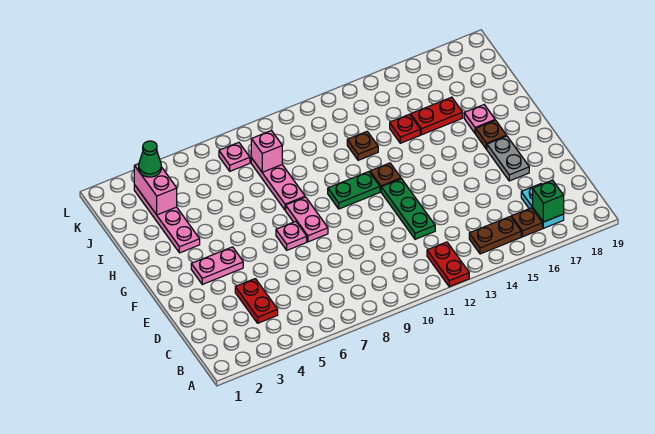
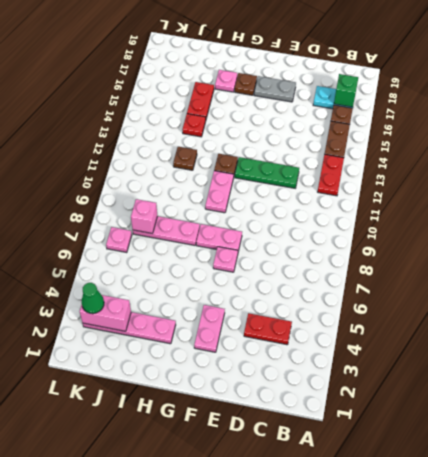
red plate A12:B12 level 1 -> red plate B12:B13 level 1
green plate G10:G11 level 1 -> pink plate G10:G11 level 1

